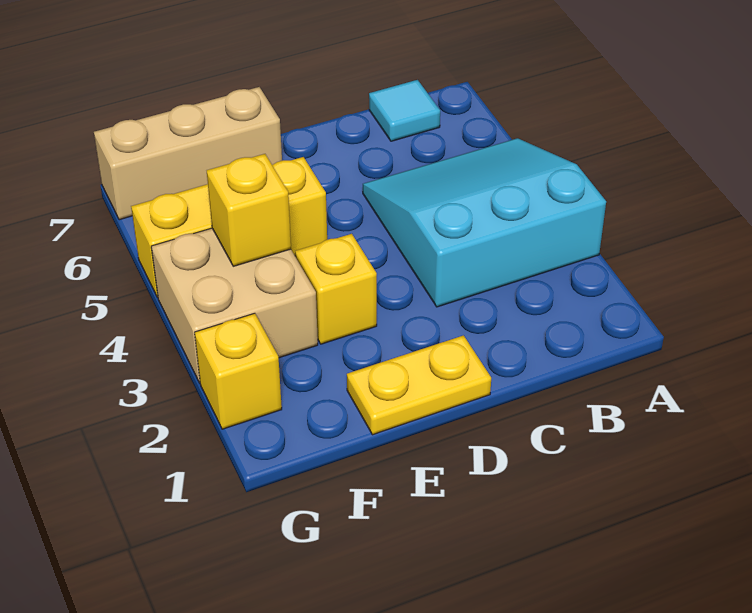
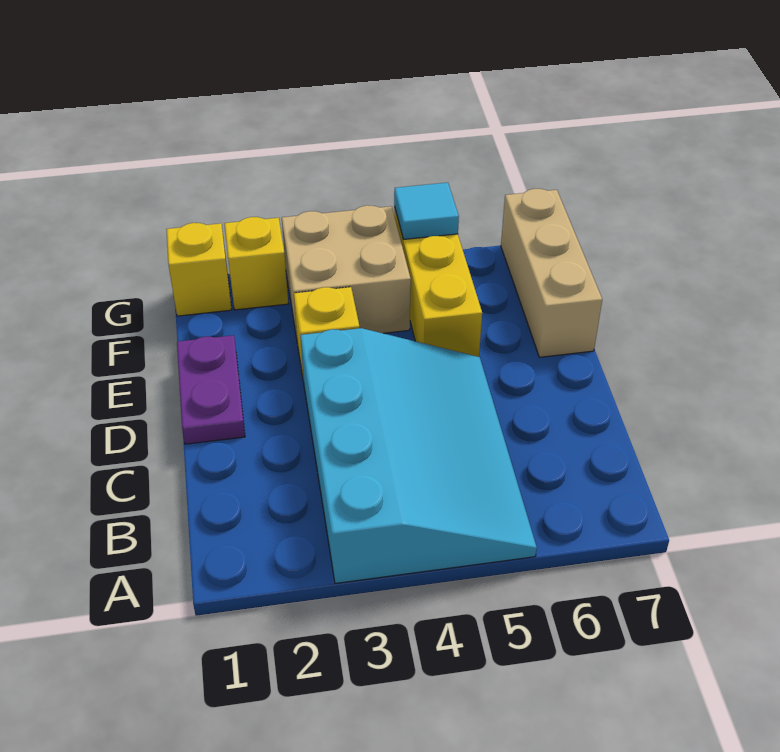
cyan slope A3:C5 level 1 top 3 -> cyan slope A3:D5 level 1 top 3
cyan tile B7 level 1 -> cyan tile G5 level 2
yellow plate D1:E1 level 1 -> purple plate D1:E1 level 1
yellow brick F4 level 2 -> yellow brick G1 level 1

